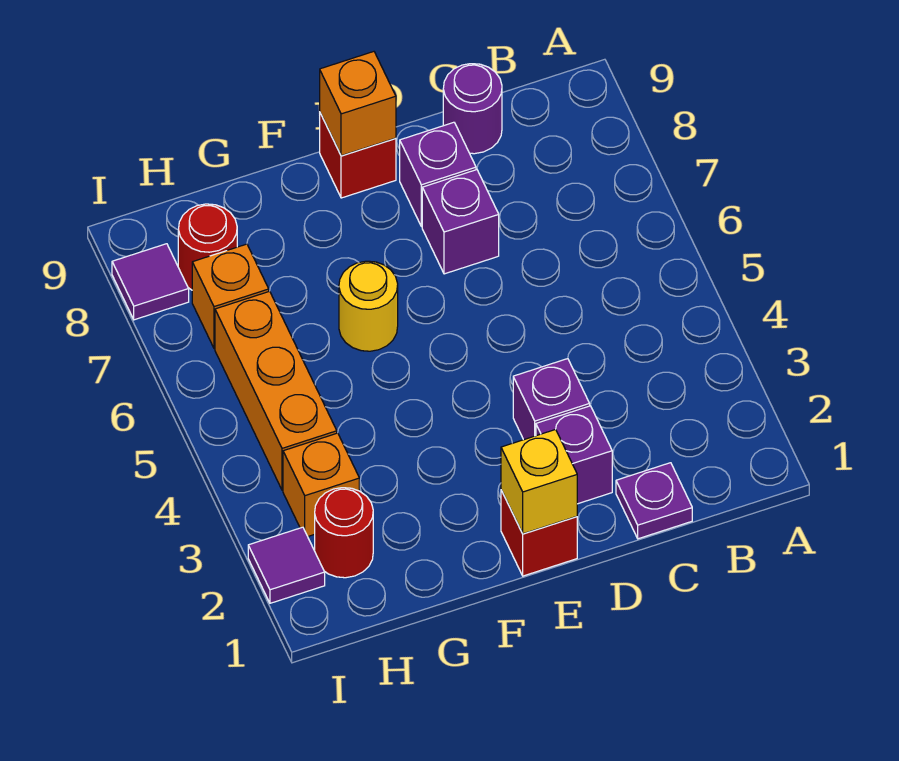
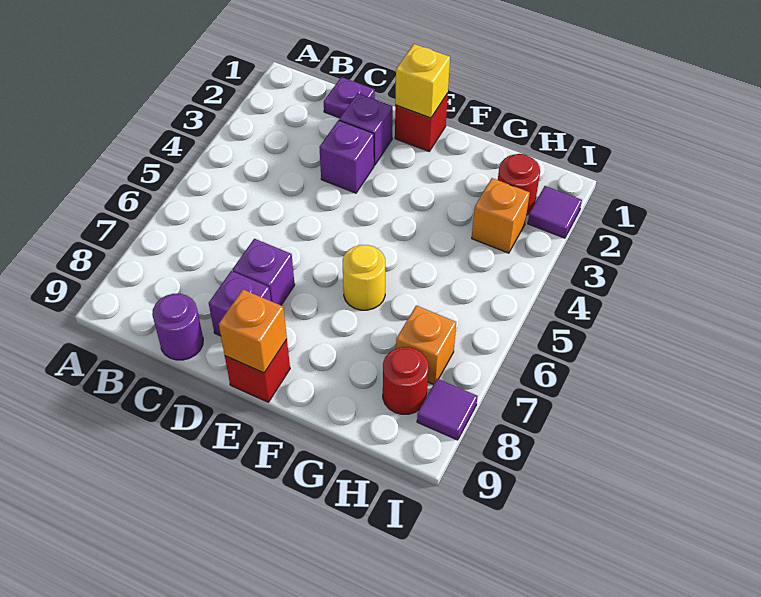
orange brick H4:H6 level 1 -> none

